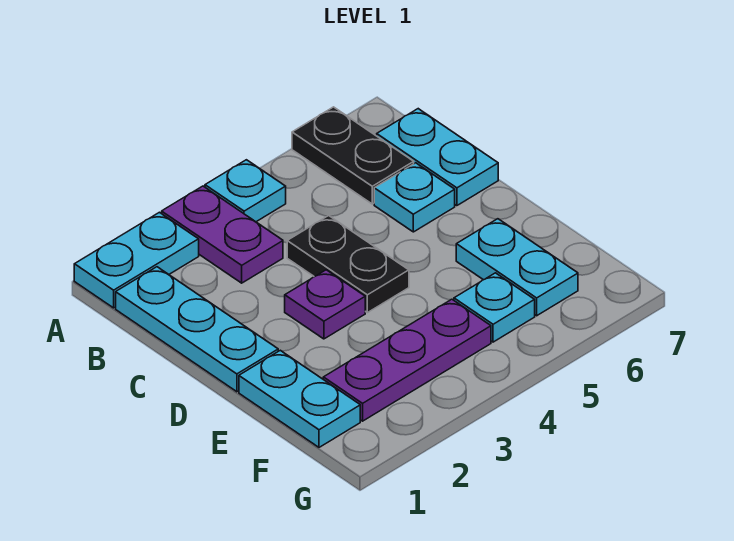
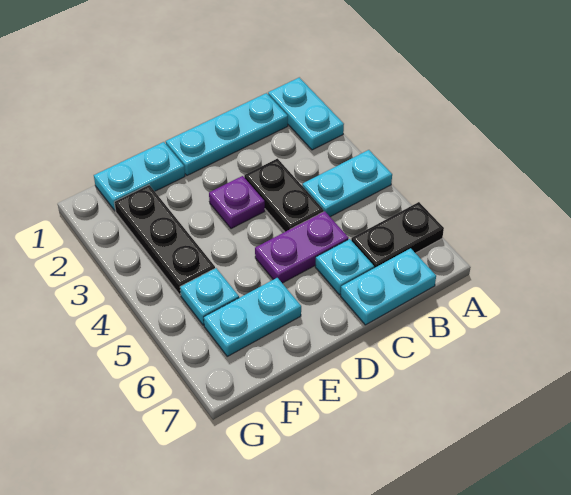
purple plate A3:B3 level 1 -> purple plate C5:D5 level 1
cyan plate A4 level 1 -> cyan plate A4:B4 level 1
black plate C4:D4 level 1 -> black plate C3:C4 level 1
purple plate F2:F4 level 1 -> black plate F2:F4 level 1

